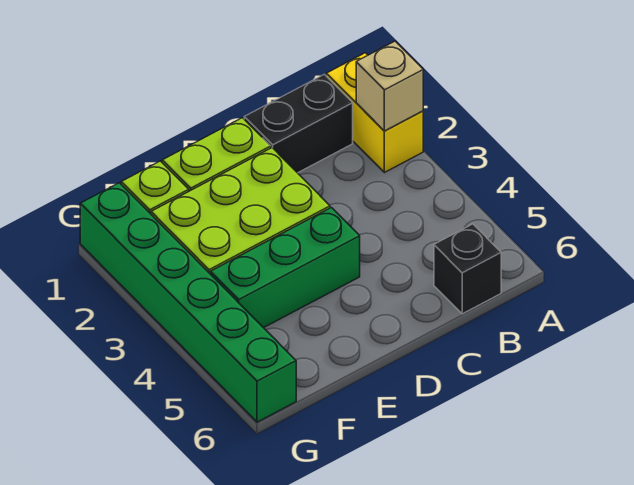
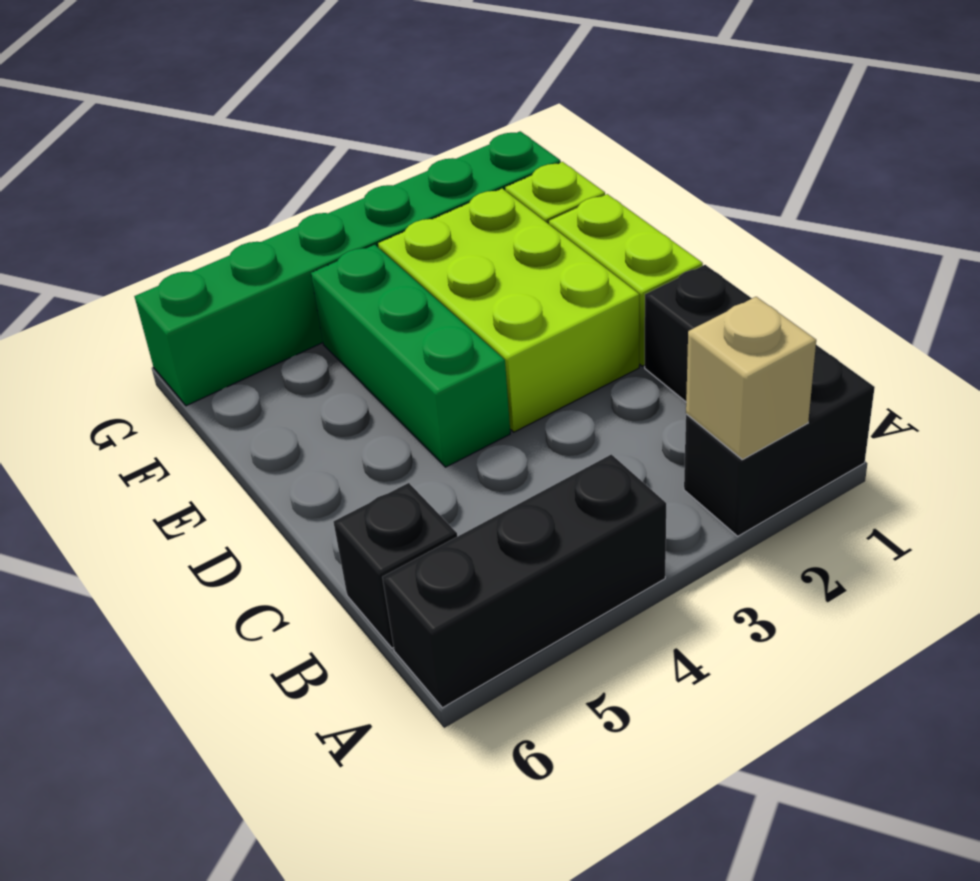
yellow brick A1:A2 level 1 -> black brick A1:A2 level 1
none -> black brick A4:A6 level 1

